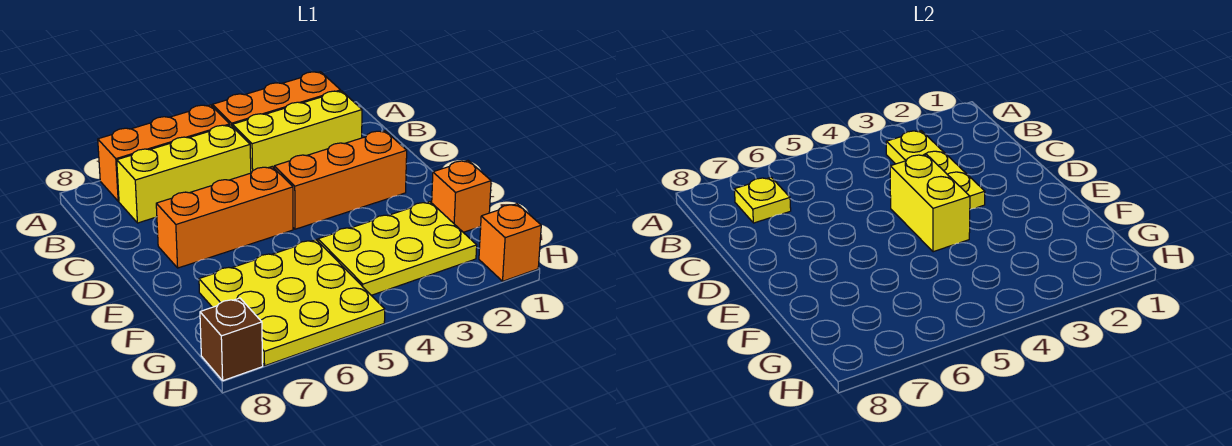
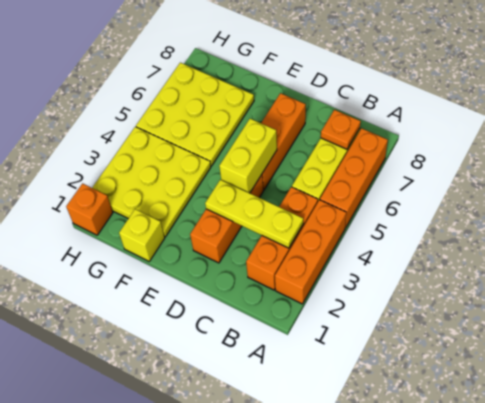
yellow brick B2:B4 level 1 -> orange brick B2:B4 level 1
yellow plate B7 level 2 -> orange plate B7 level 2
yellow brick D4:E4 level 2 -> yellow brick D4:D5 level 2
orange brick F1 level 1 -> yellow brick F1 level 1
yellow plate F2:G4 level 1 -> yellow plate F2:H4 level 1
brown brick H8 level 1 -> none

